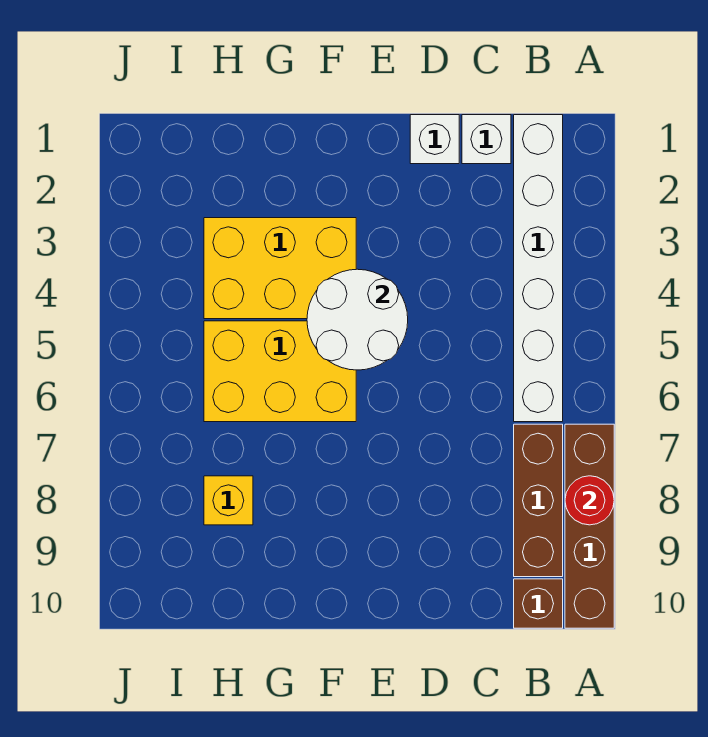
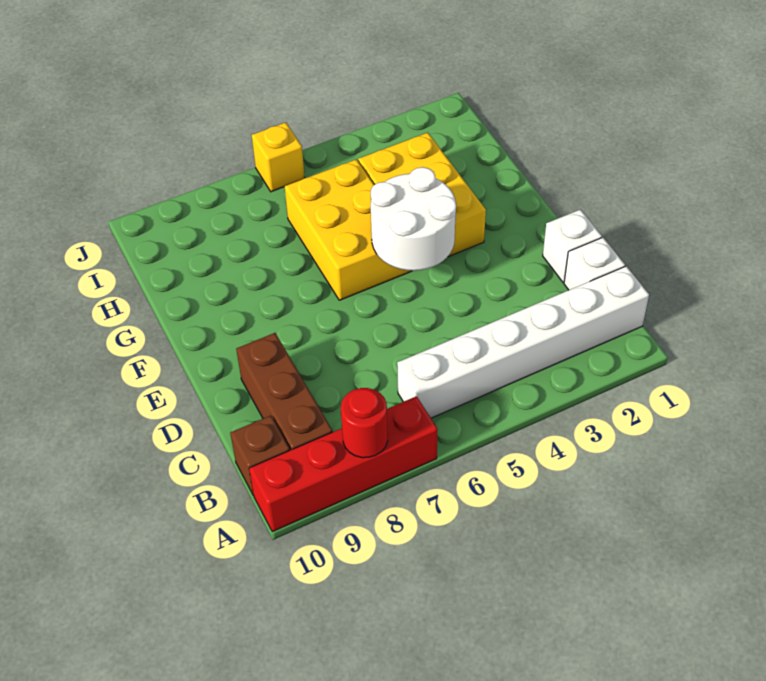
brown brick A7:A10 level 1 -> red brick A7:A10 level 1
brown brick B7:B9 level 1 -> brown brick B9:D9 level 1
yellow brick H8 level 1 -> yellow brick J6 level 1

